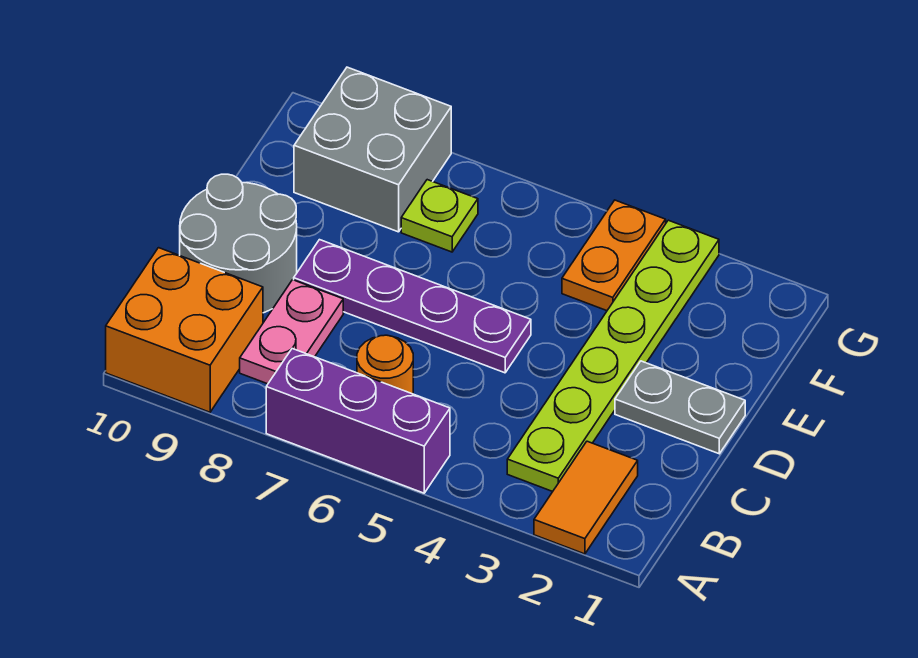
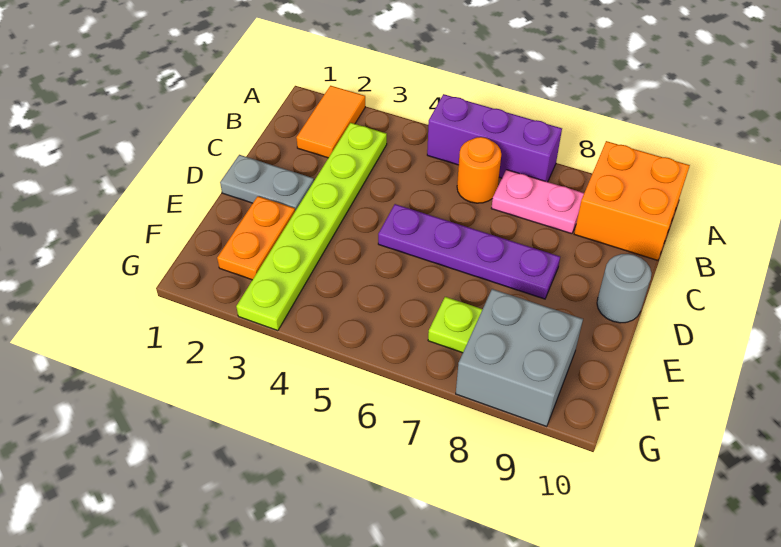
pink plate B8:C8 level 1 -> pink plate B7:B8 level 1
grey round brick C9:D10 level 1 -> grey round brick D10 level 1
orange plate F4:G4 level 1 -> orange plate E2:F2 level 1

